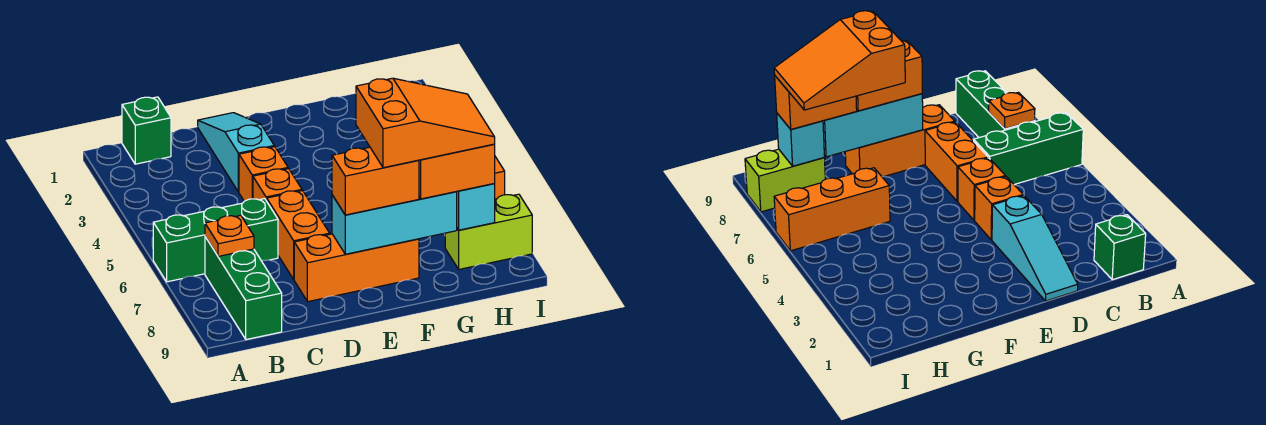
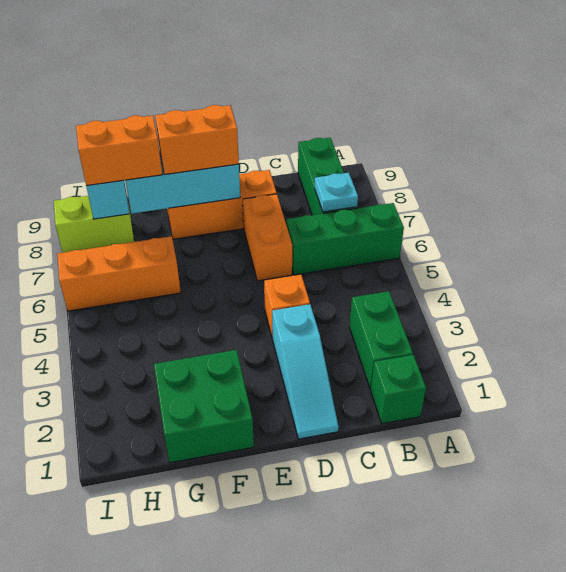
none -> green brick B2:B3 level 1
orange plate B7 level 2 -> cyan plate B7 level 2
orange brick D5 level 1 -> none
none -> green brick F1:G2 level 1
orange slope F7:H8 level 4 top F -> none

